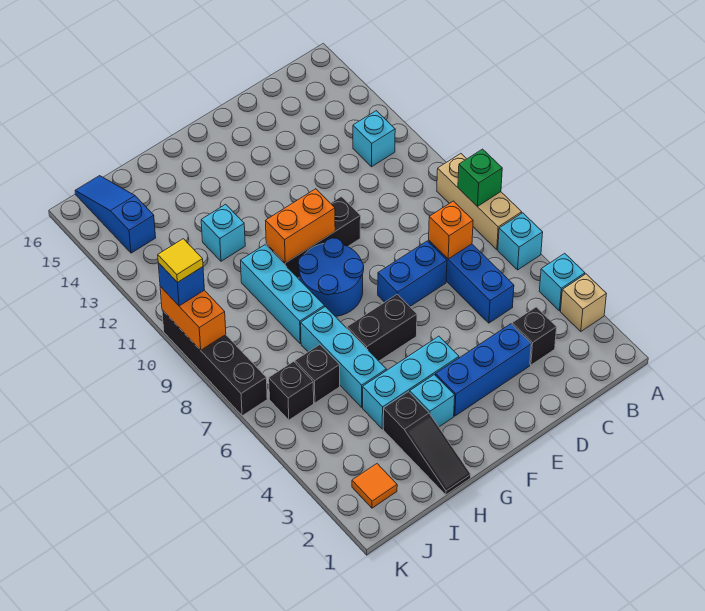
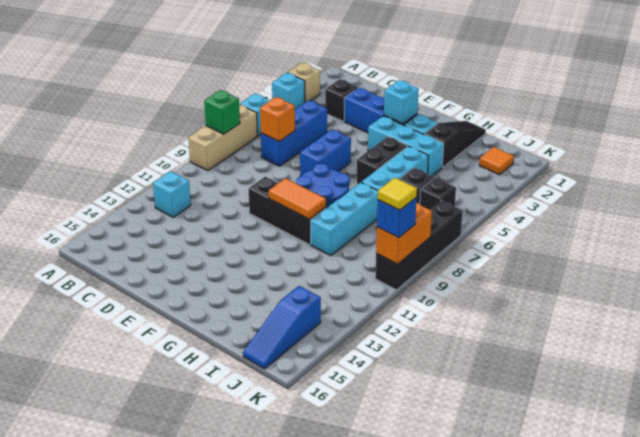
blue brick D7:E7 level 1 -> blue brick E6:E7 level 1
black brick F6:G6 level 1 -> black brick G5:G6 level 1
orange brick F10:G10 level 2 -> orange tile F10:G10 level 2
cyan brick H12 level 1 -> cyan brick F3 level 2

